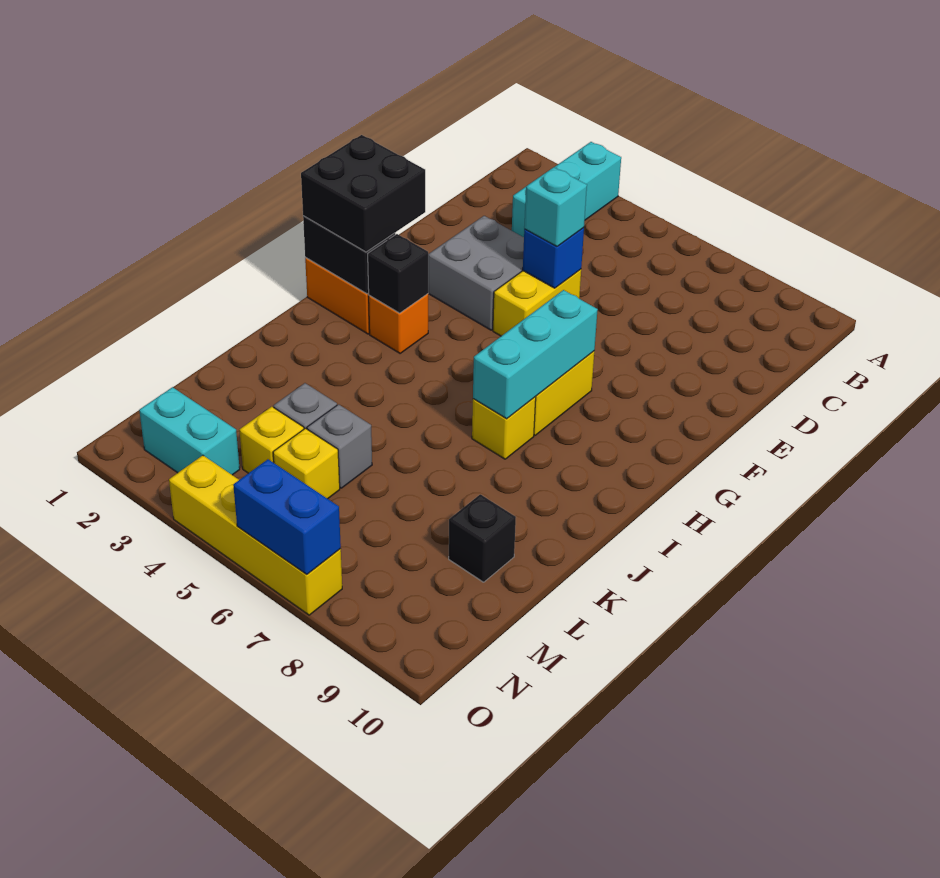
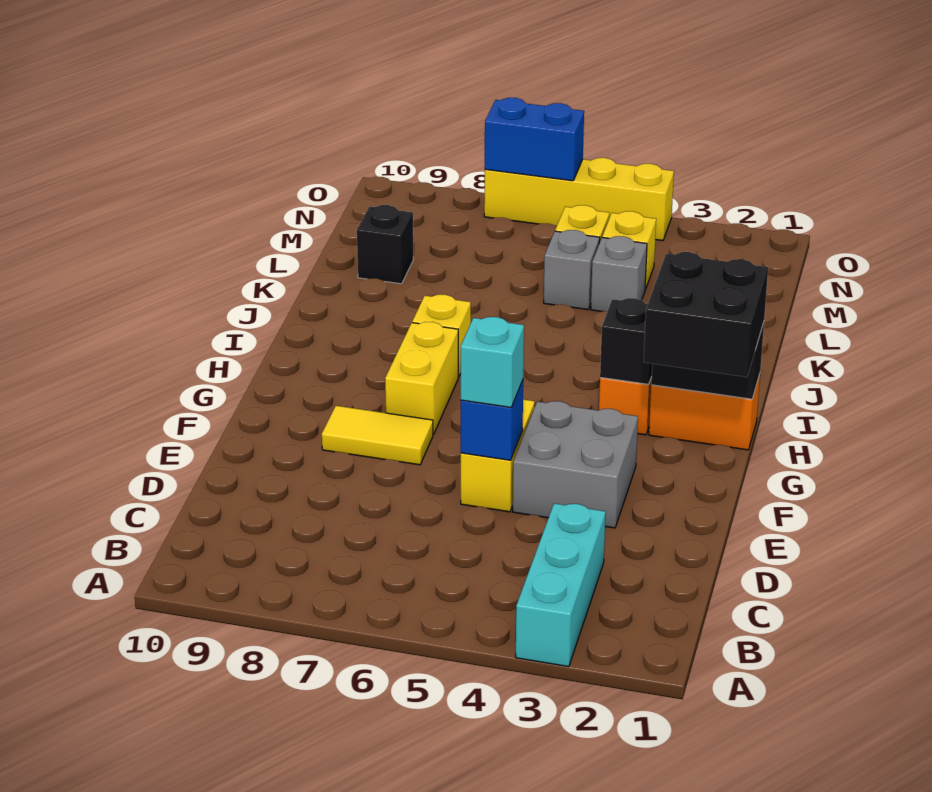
none -> yellow tile F7:F8 level 1
cyan brick G7:I7 level 2 -> none
cyan brick N2:N3 level 1 -> none

